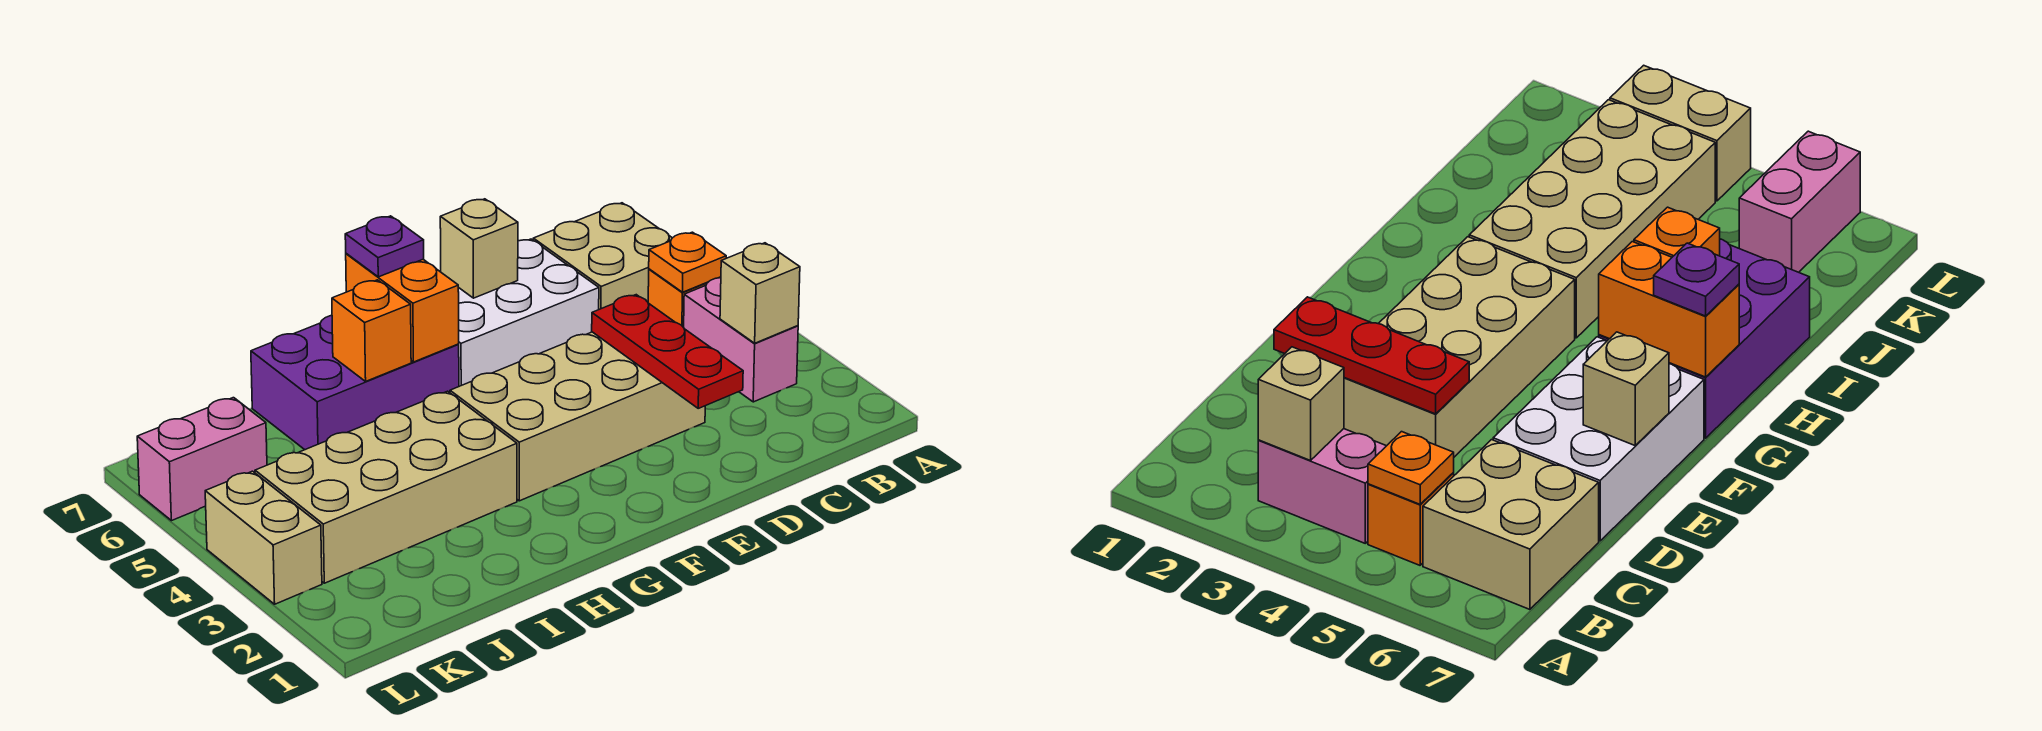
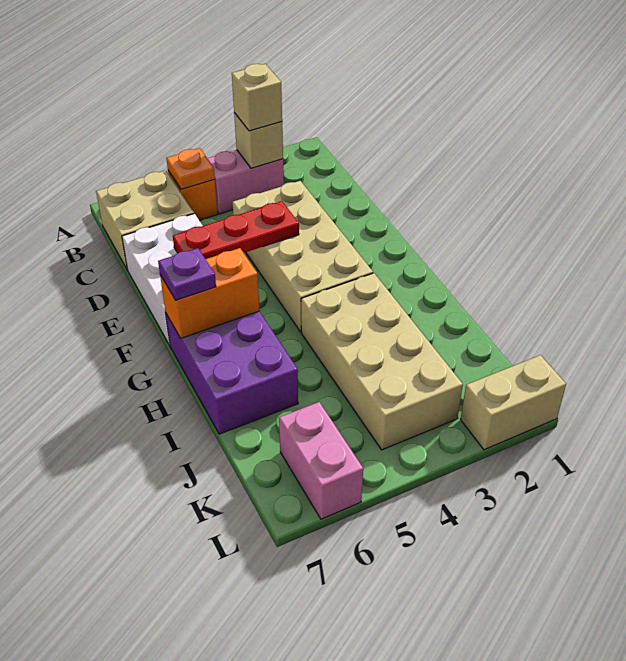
red plate D2:D4 level 2 -> red plate E4:E6 level 2
tan brick E7 level 2 -> tan brick B3 level 3
orange brick H6 level 2 -> none
tan brick L3:L4 level 1 -> tan brick L1:L2 level 1

